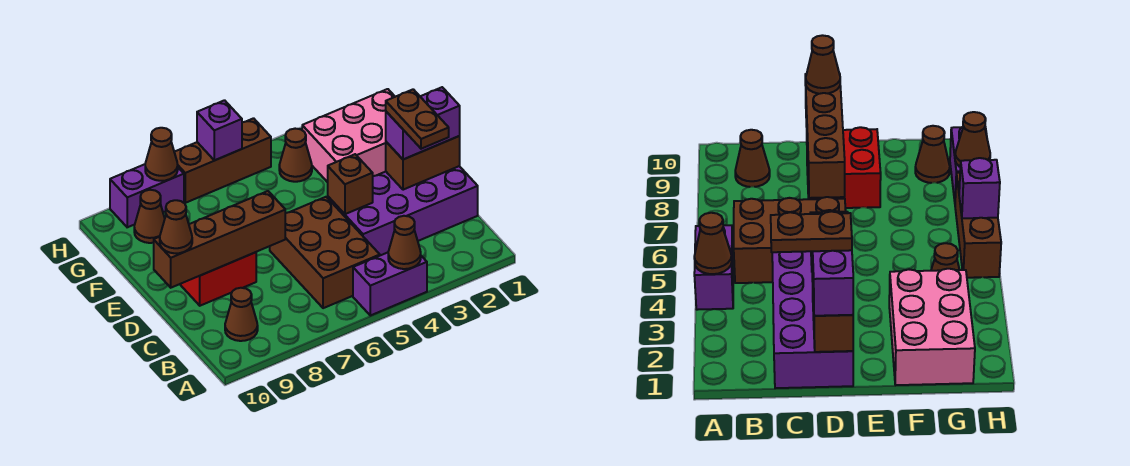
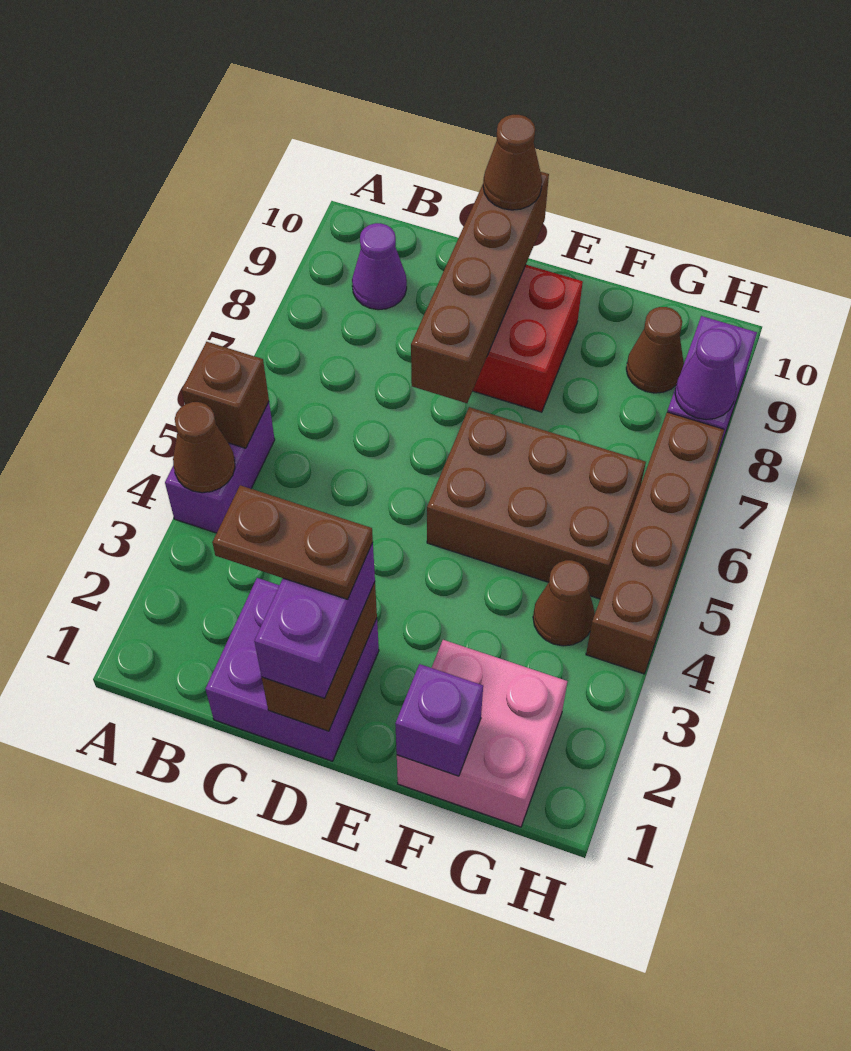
brown brick B5:D6 level 1 -> brown brick E5:G6 level 1
brown cone B9 level 1 -> purple cone B9 level 1
purple brick C1:D4 level 1 -> purple brick C1:D2 level 1
brown brick D4 level 2 -> brown brick A5 level 2
pink brick F1:G3 level 1 -> pink brick F1:G2 level 1
brown brick H5:H7 level 1 -> brown brick H4:H7 level 1
purple brick H6 level 2 -> purple brick F1 level 2
brown cone H8 level 2 -> purple cone H8 level 2

